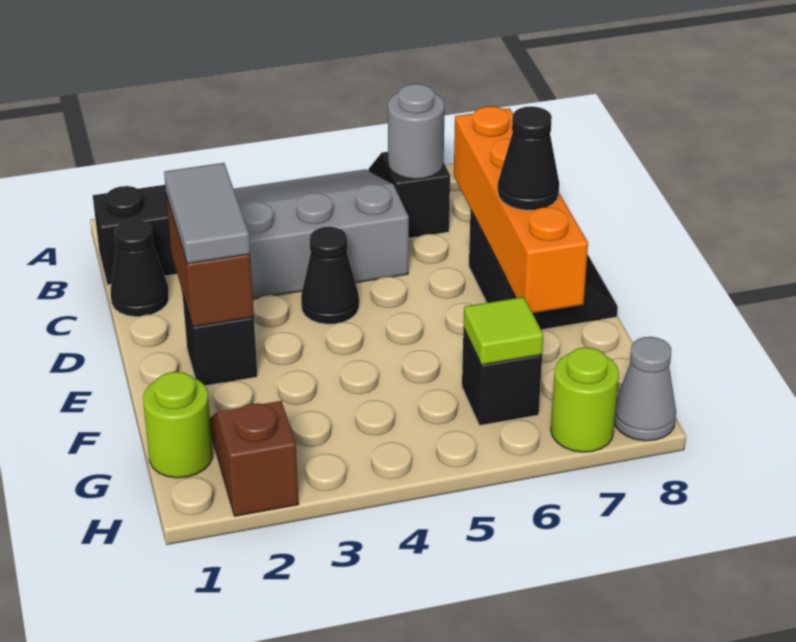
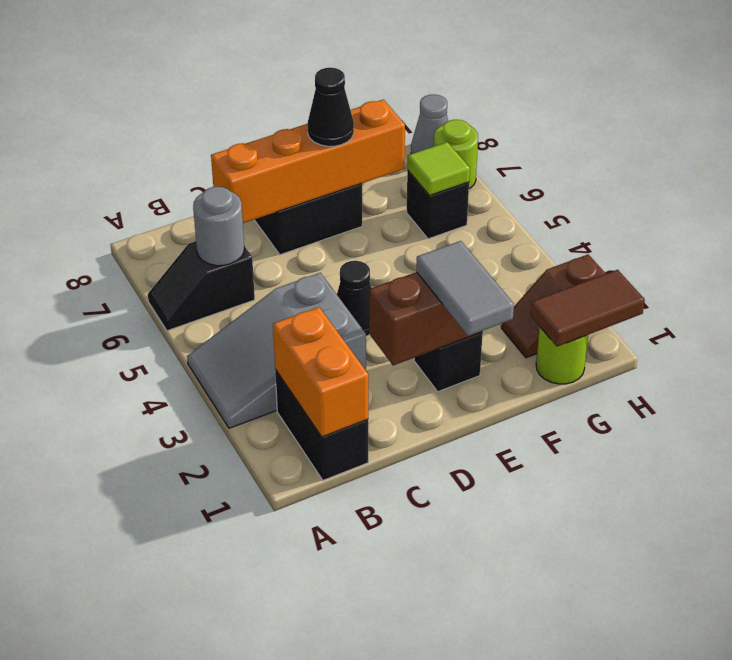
grey slope A3:C5 level 1 top C -> grey slope A3:C4 level 1 top C
none -> orange brick B1:B2 level 2
black cone C1 level 1 -> none
grey tile D2:E2 level 3 -> grey tile E1:E2 level 3
none -> brown tile G1:H1 level 2

